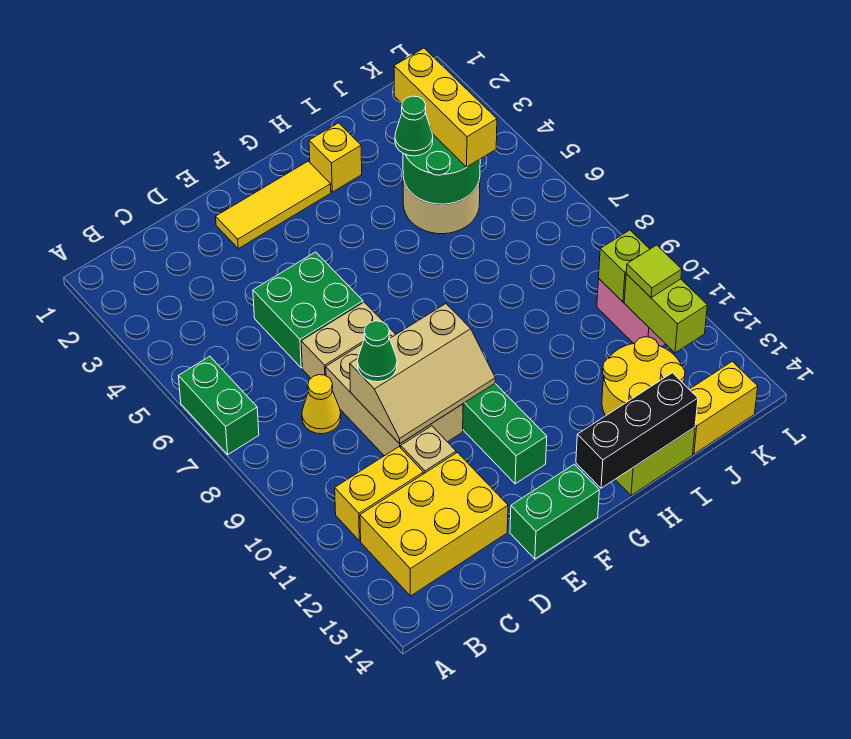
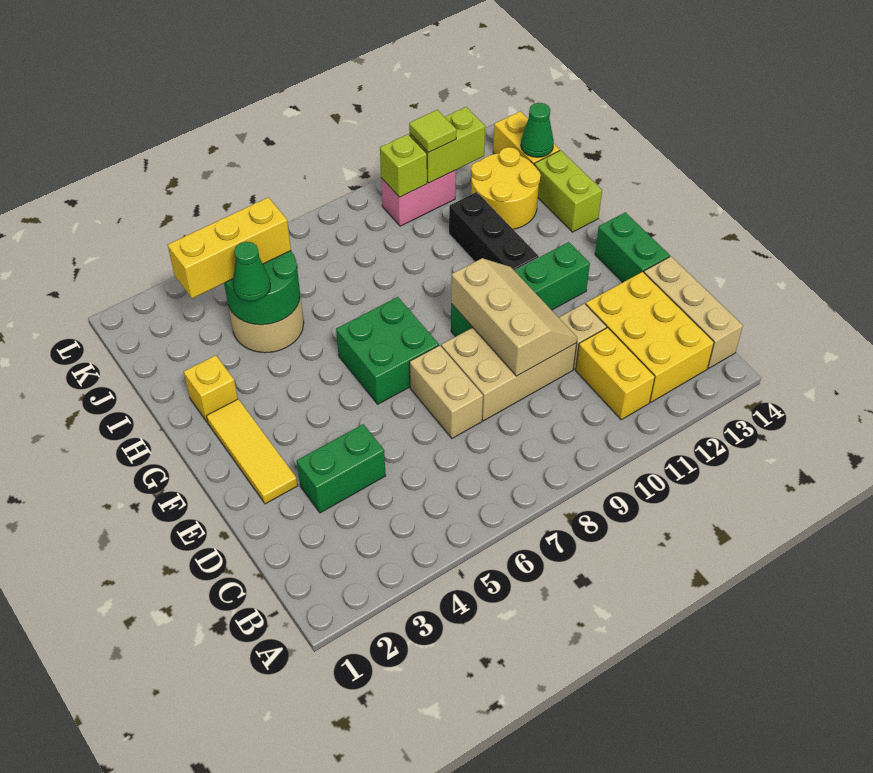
green brick A6:A7 level 1 -> green brick D3:D4 level 1
none -> tan brick B14:D14 level 1
yellow cone C8 level 1 -> none
green brick D5:E6 level 1 -> green brick F6:G7 level 1
green cone D9 level 3 -> green cone J14 level 2
black brick G14:I14 level 2 -> black brick G11:I11 level 1

